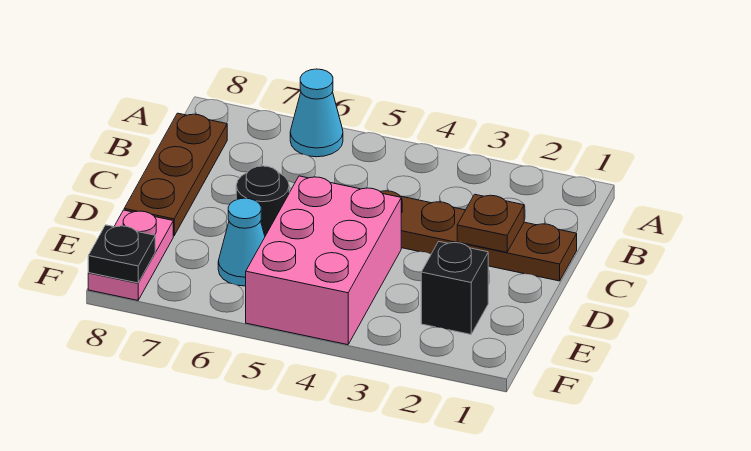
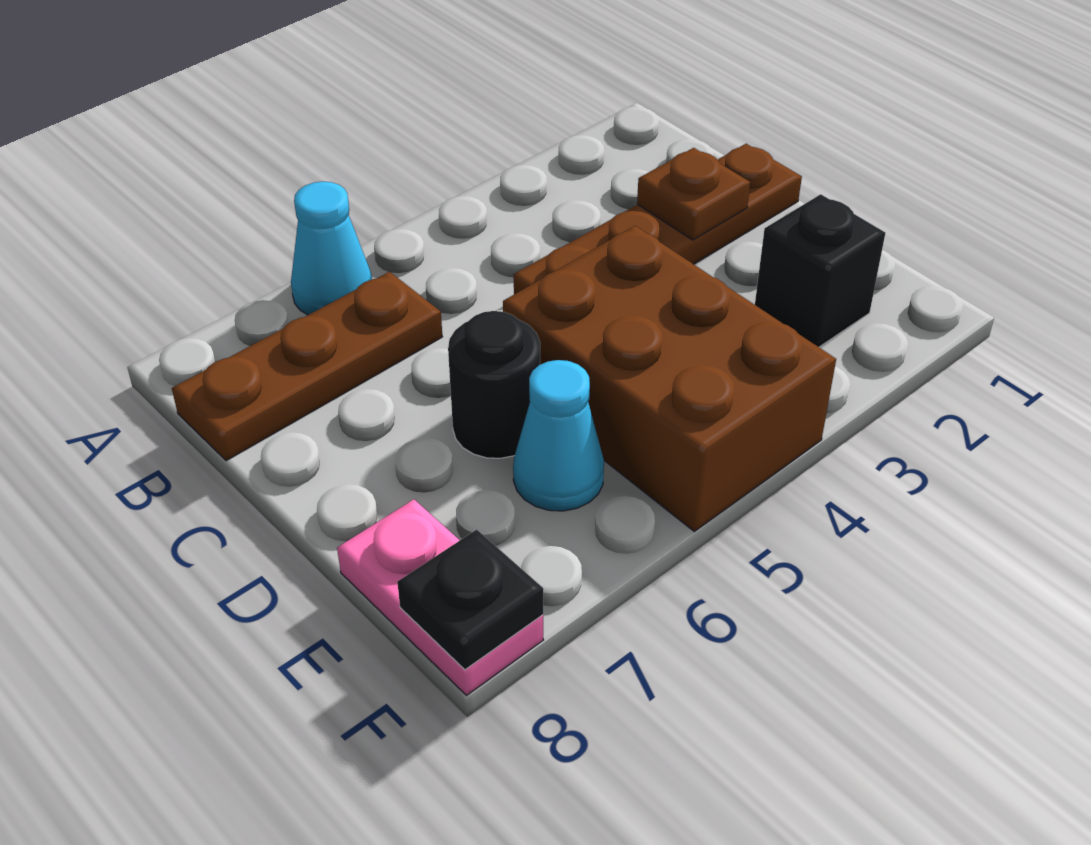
brown plate B8:D8 level 1 -> brown plate B6:B8 level 1
pink brick D4:F5 level 1 -> brown brick D4:F5 level 1

